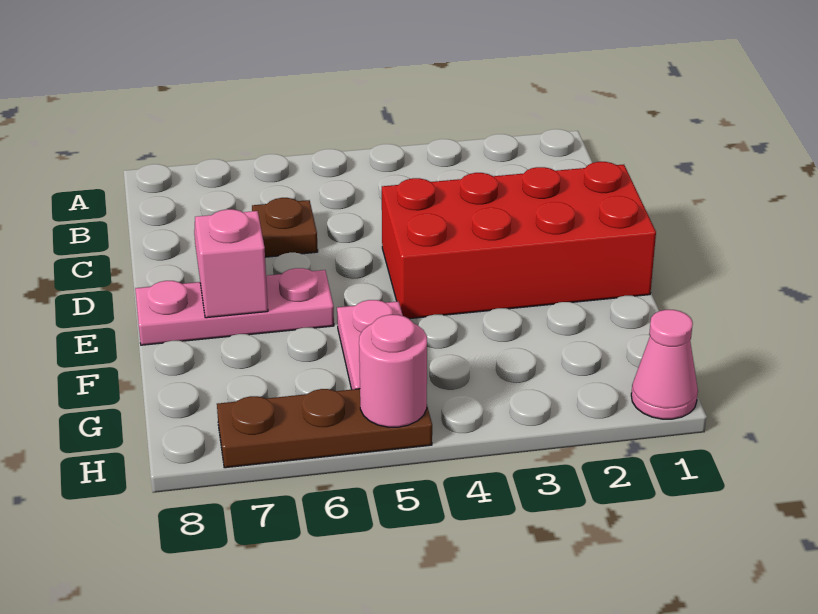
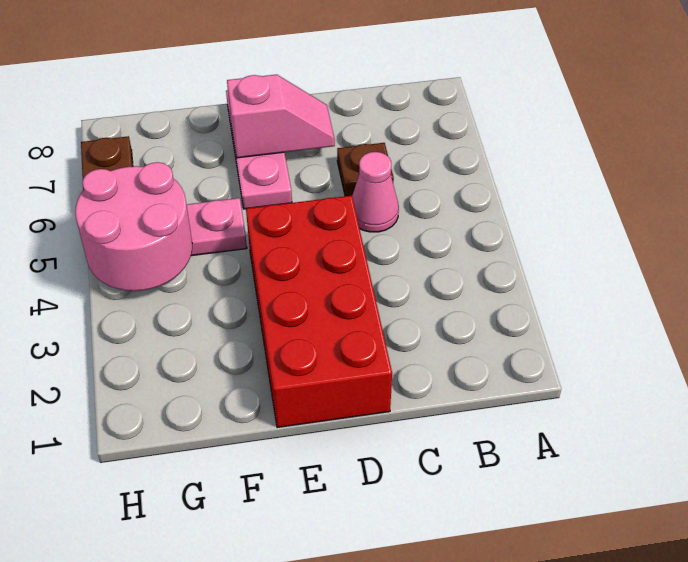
pink cone H1 level 1 -> pink cone C5 level 1
pink round brick H5 level 2 -> pink round brick G4:H5 level 2

